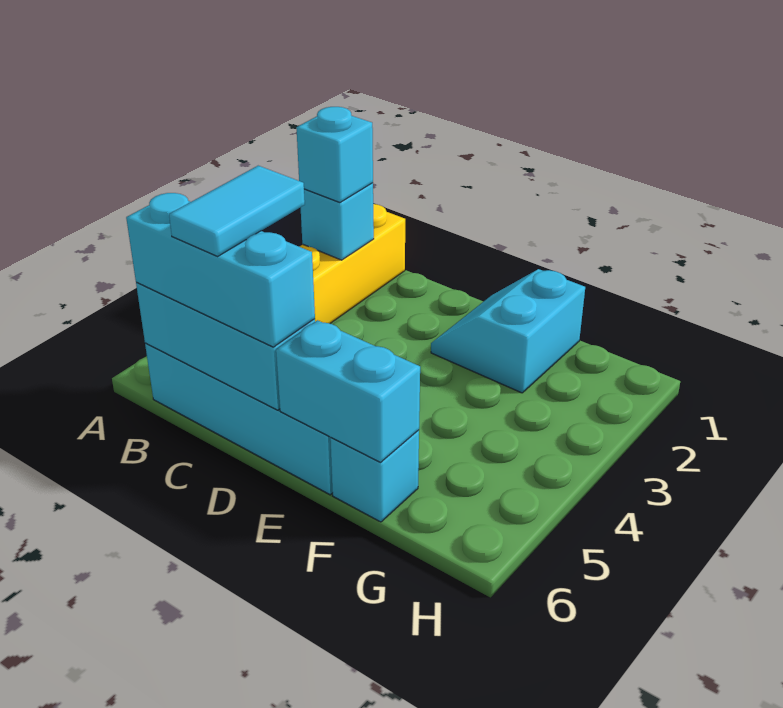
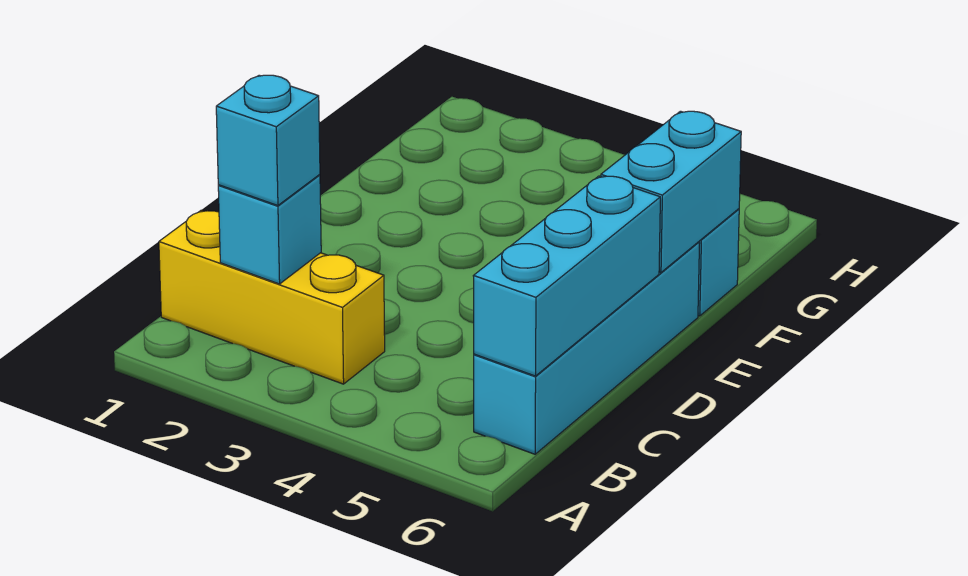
cyan brick B6:D6 level 3 -> none
cyan tile C5:C6 level 4 -> none
cyan slope E1:F2 level 1 top F -> none

